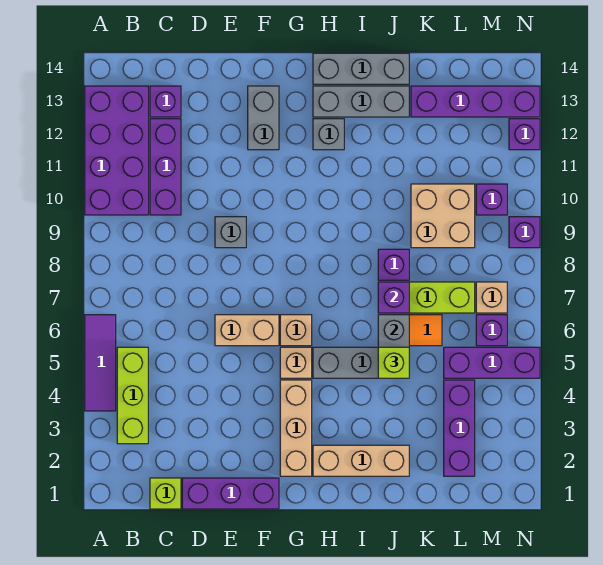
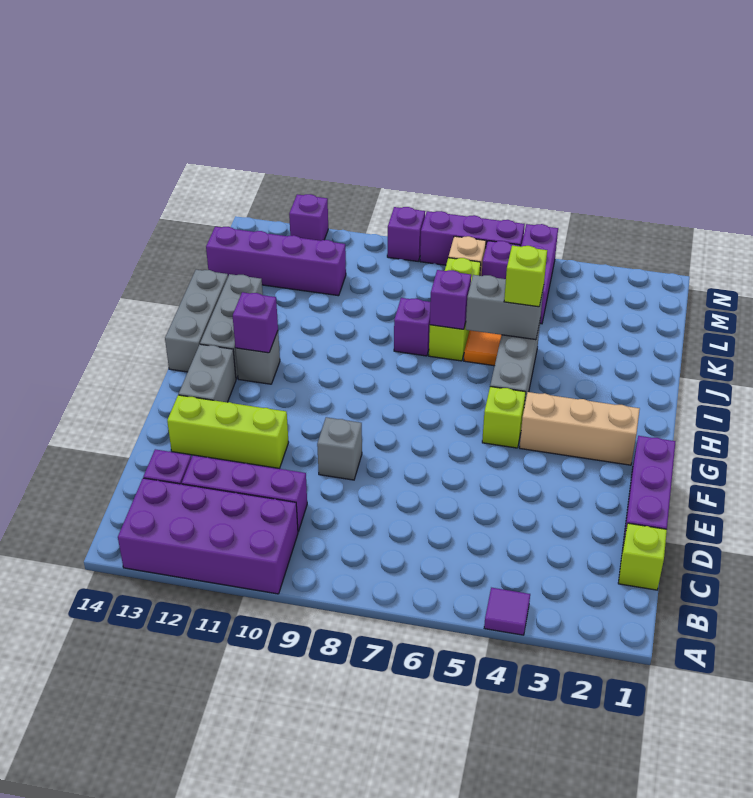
purple tile A4:A6 level 1 -> purple tile A4 level 1
lime brick B3:B5 level 1 -> lime brick E11:E13 level 1
tan brick E6:F6 level 1 -> none
grey brick F12:F13 level 1 -> grey brick F13:G13 level 1
tan brick G5 level 1 -> lime brick G5 level 1
tan brick G6 level 1 -> none
tan brick H2:J2 level 1 -> none
tan brick K9:L10 level 1 -> none
purple brick K13:N13 level 1 -> purple brick L11:L14 level 1
purple brick L2:L4 level 1 -> purple brick N6:N8 level 1
purple brick M10 level 1 -> purple brick H12 level 2

